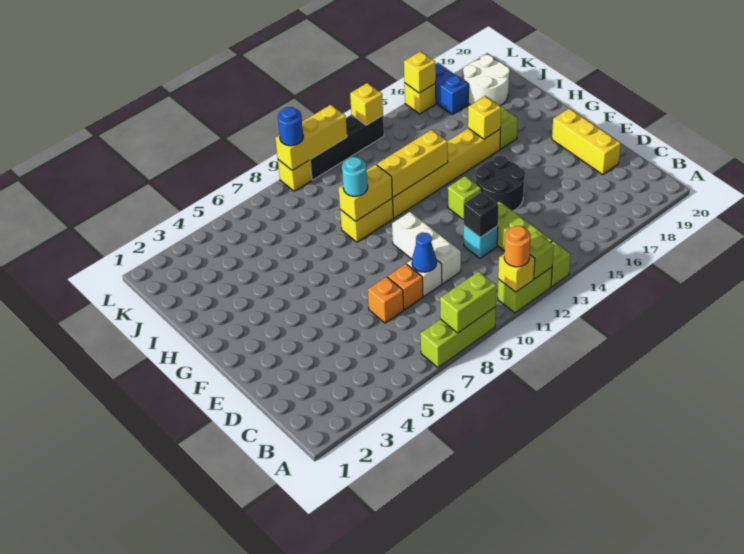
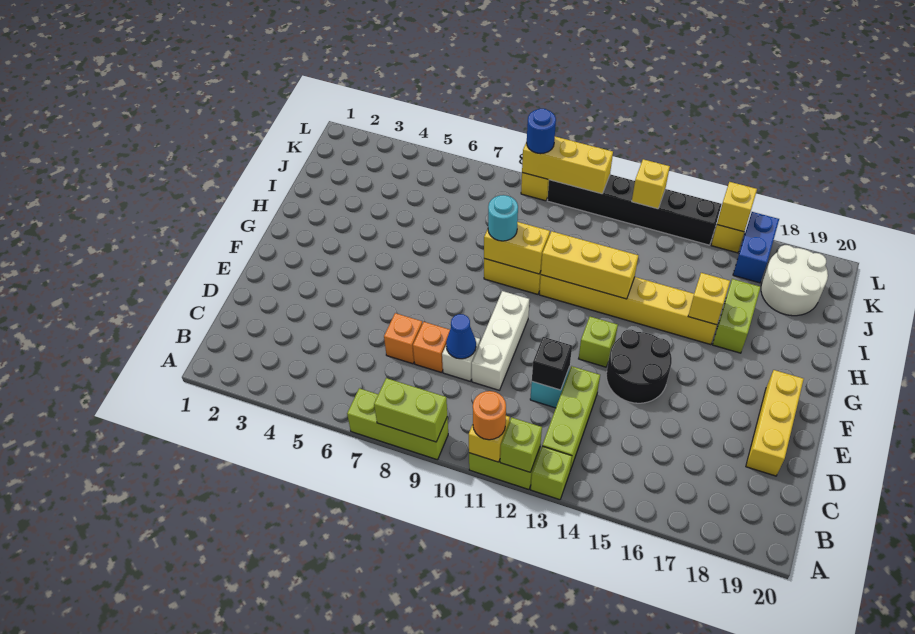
black brick L10:L13 level 1 -> black brick L10:L15 level 1

